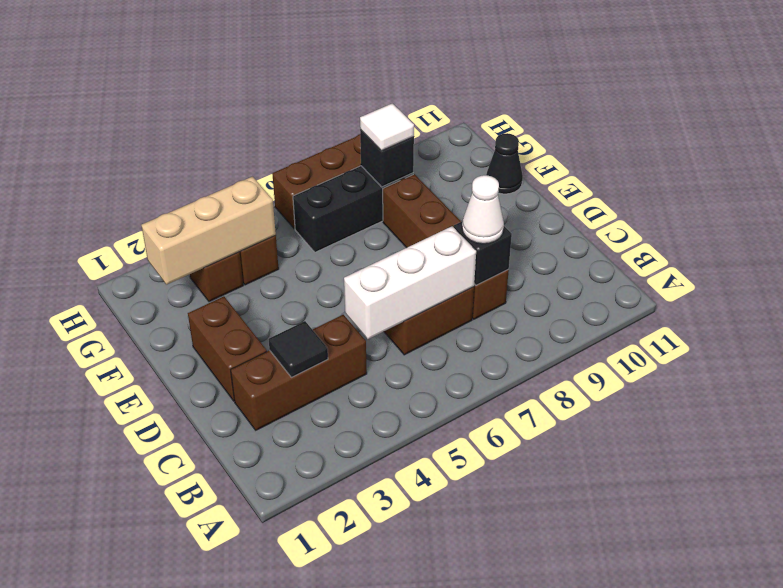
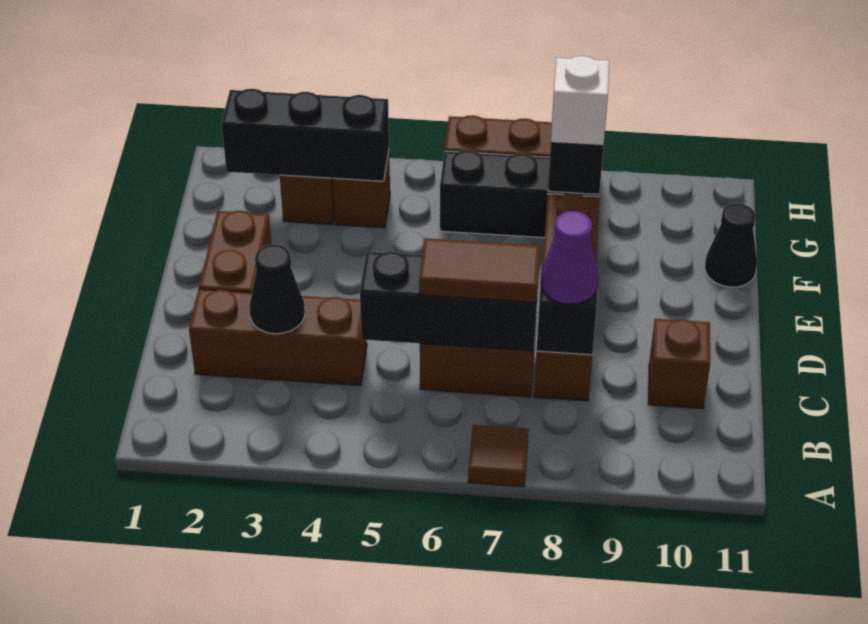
none -> brown tile A7 level 1
black tile C3 level 2 -> black cone C3 level 2
white brick C5:C7 level 2 -> black brick C5:C7 level 2
none -> brown tile C6:C7 level 3
white cone C8 level 3 -> purple cone C8 level 3
none -> brown brick C10 level 1
tan brick G2:G4 level 2 -> black brick G2:G4 level 2
white tile G8 level 3 -> white brick G8 level 3

